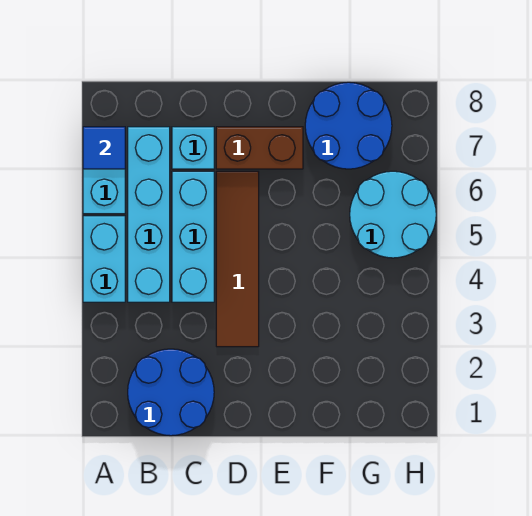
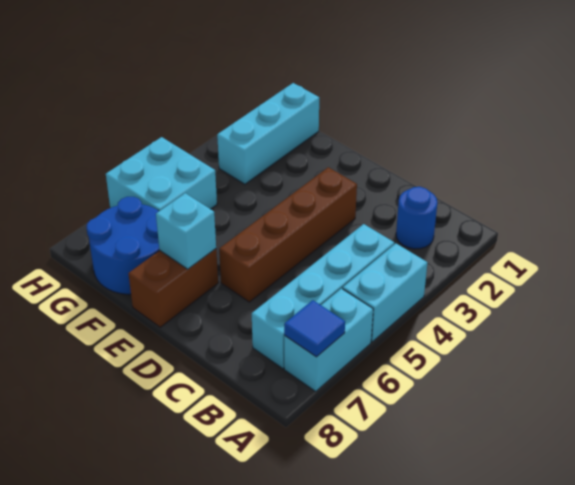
blue round brick B1:C2 level 1 -> blue round brick B2 level 1
cyan brick C4:C6 level 1 -> cyan brick G1:G3 level 1
cyan brick C7 level 1 -> cyan brick E7 level 2
brown tile D3:D6 level 1 -> brown brick D3:D6 level 1
brown brick D7:E7 level 1 -> brown brick E7:E8 level 1
cyan round brick G5:H6 level 1 -> cyan brick G5:H6 level 1

